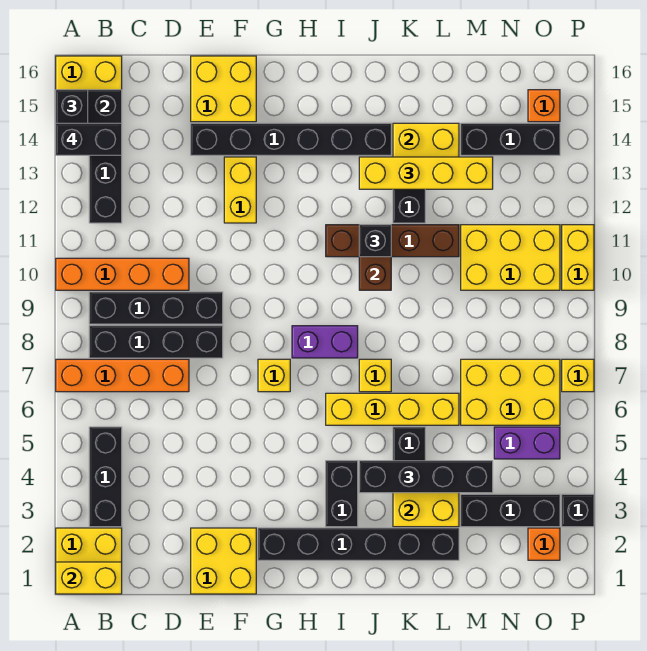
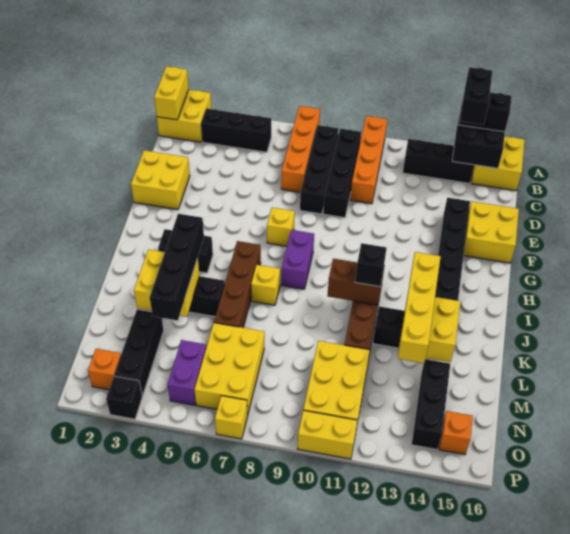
yellow brick F12:F13 level 1 -> none
black brick G2:L2 level 1 -> none
yellow brick I6:L6 level 1 -> brown brick I6:L6 level 1

